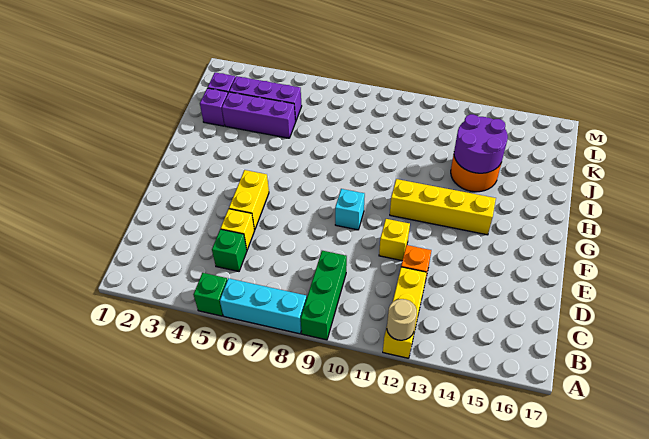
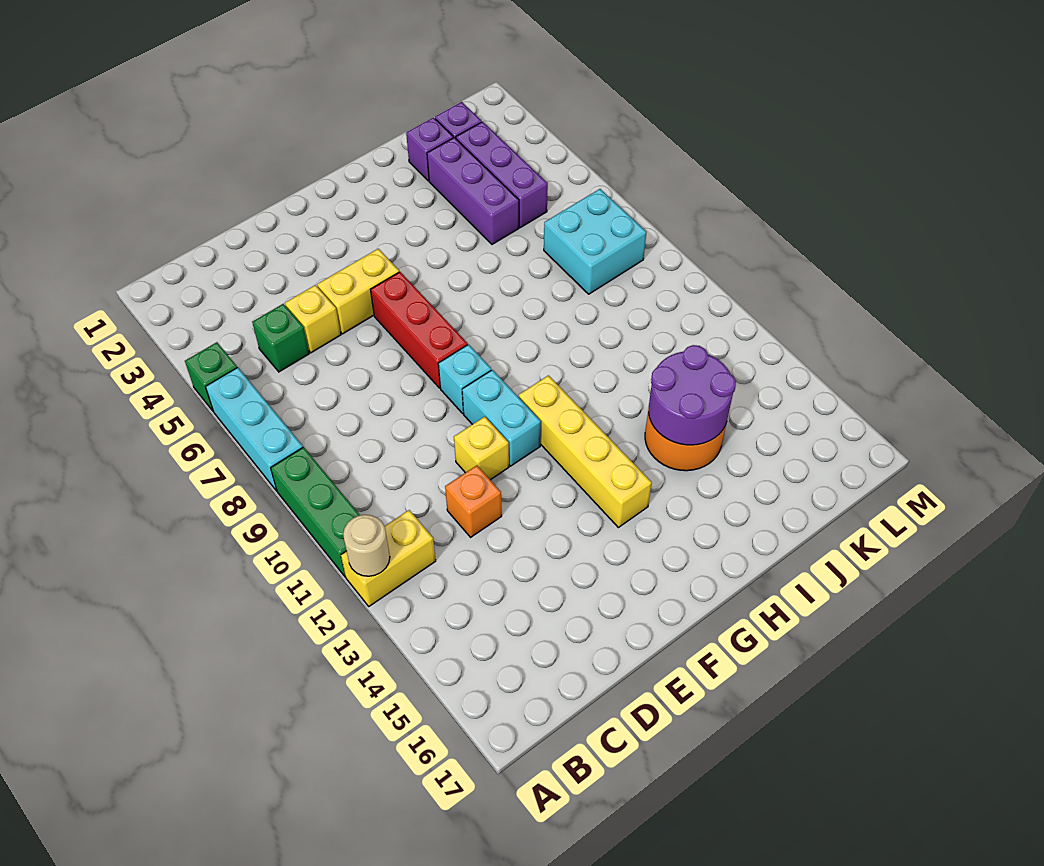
green brick A9:C9 level 1 -> green brick A9:A11 level 1
yellow brick A12:C12 level 1 -> yellow brick A12:B12 level 1
none -> red brick F6:F8 level 1
none -> cyan brick F10:F11 level 1
none -> cyan brick K7:L8 level 1

